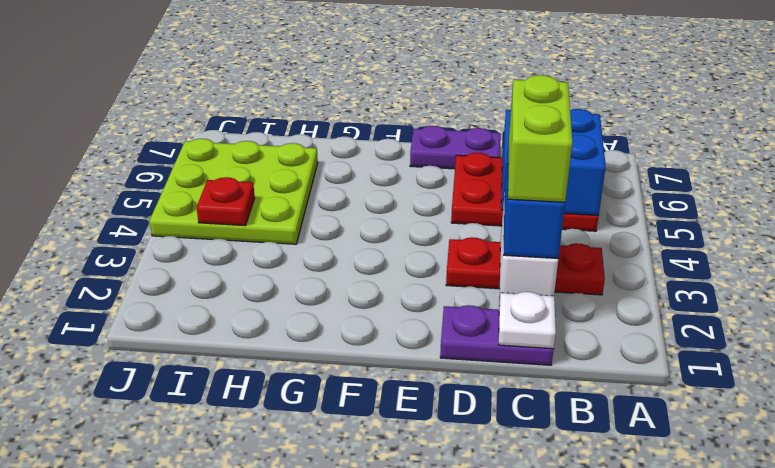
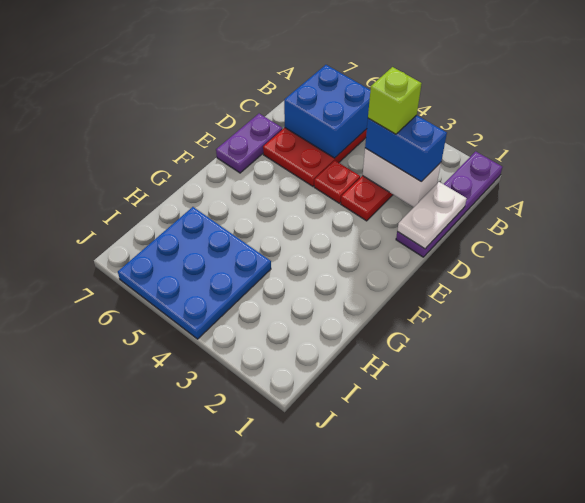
purple plate C1:D1 level 1 -> purple plate A1:D1 level 1
white plate C1 level 2 -> white plate C1:D1 level 2
lime brick C2:C3 level 4 -> lime brick C3 level 4
lime plate H4:J6 level 1 -> blue plate H4:J6 level 1
red plate I4 level 2 -> red plate D4 level 1

